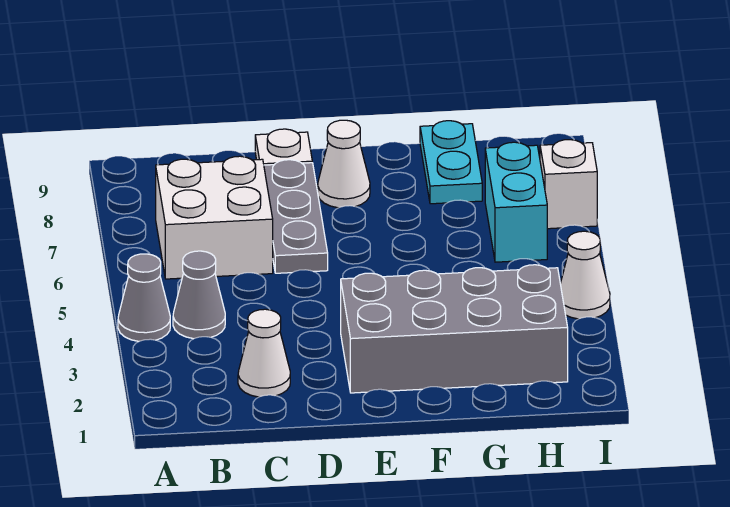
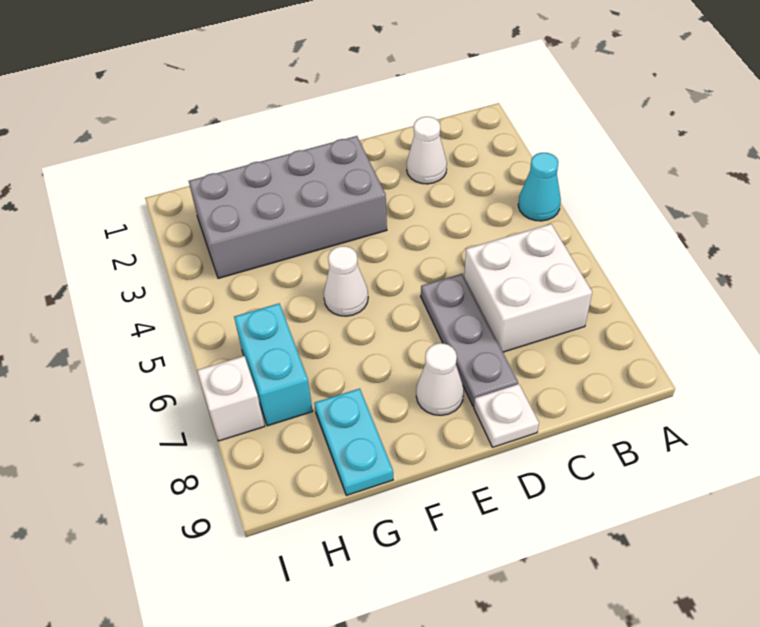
grey cone A4 level 1 -> cyan cone A4 level 1
grey cone B4 level 1 -> none
white cone I4 level 1 -> white cone F5 level 1

